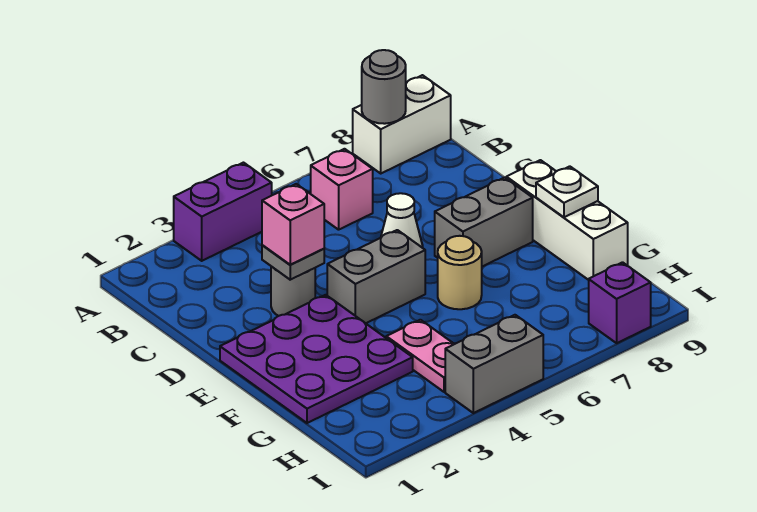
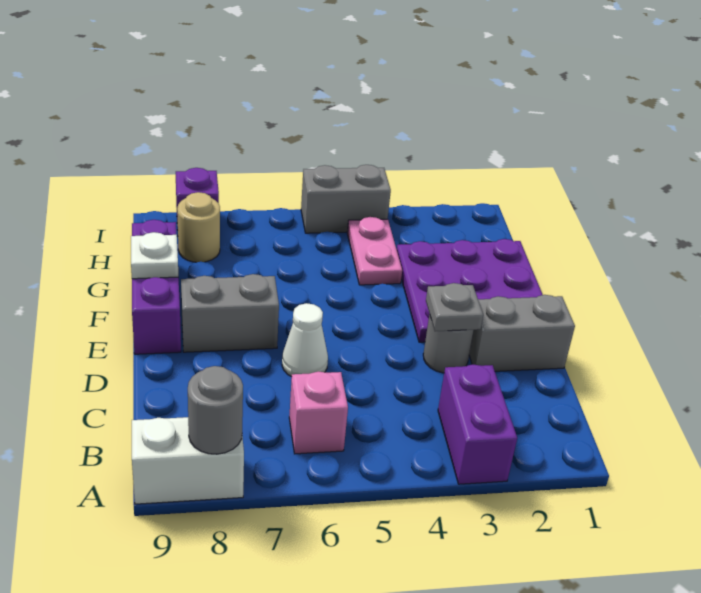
purple brick A3:A4 level 1 -> purple brick A3:B3 level 1
pink brick D3 level 3 -> none
grey brick E4:E5 level 1 -> grey brick D1:D2 level 1
white brick E9:G9 level 1 -> purple brick E9:G9 level 1
tan round brick F6 level 1 -> tan round brick H8 level 1

